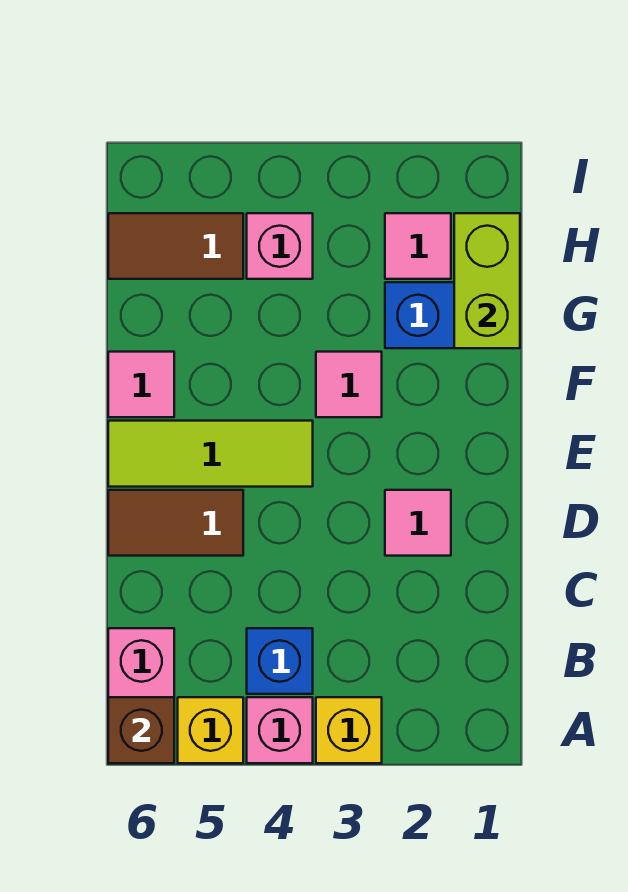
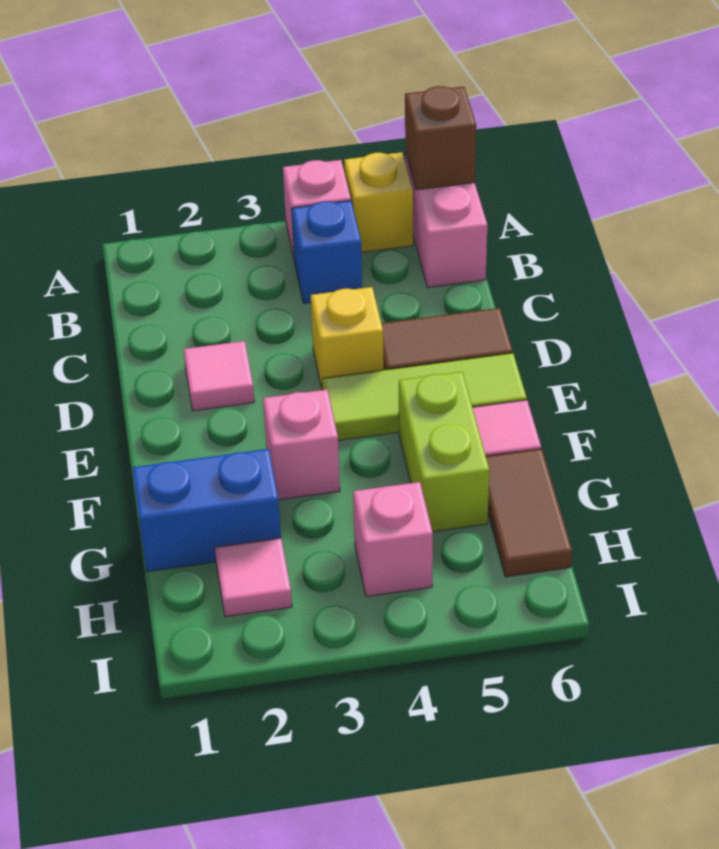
yellow brick A3 level 1 -> yellow brick D4 level 1
pink tile F3 level 1 -> pink brick F3 level 1
lime brick G1:H1 level 2 -> lime brick F5:G5 level 1
brown tile H5:H6 level 1 -> brown tile G6:H6 level 1

